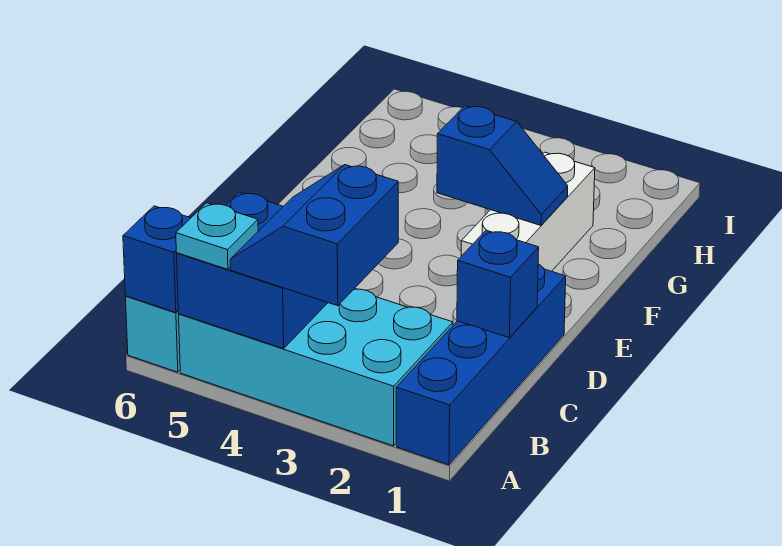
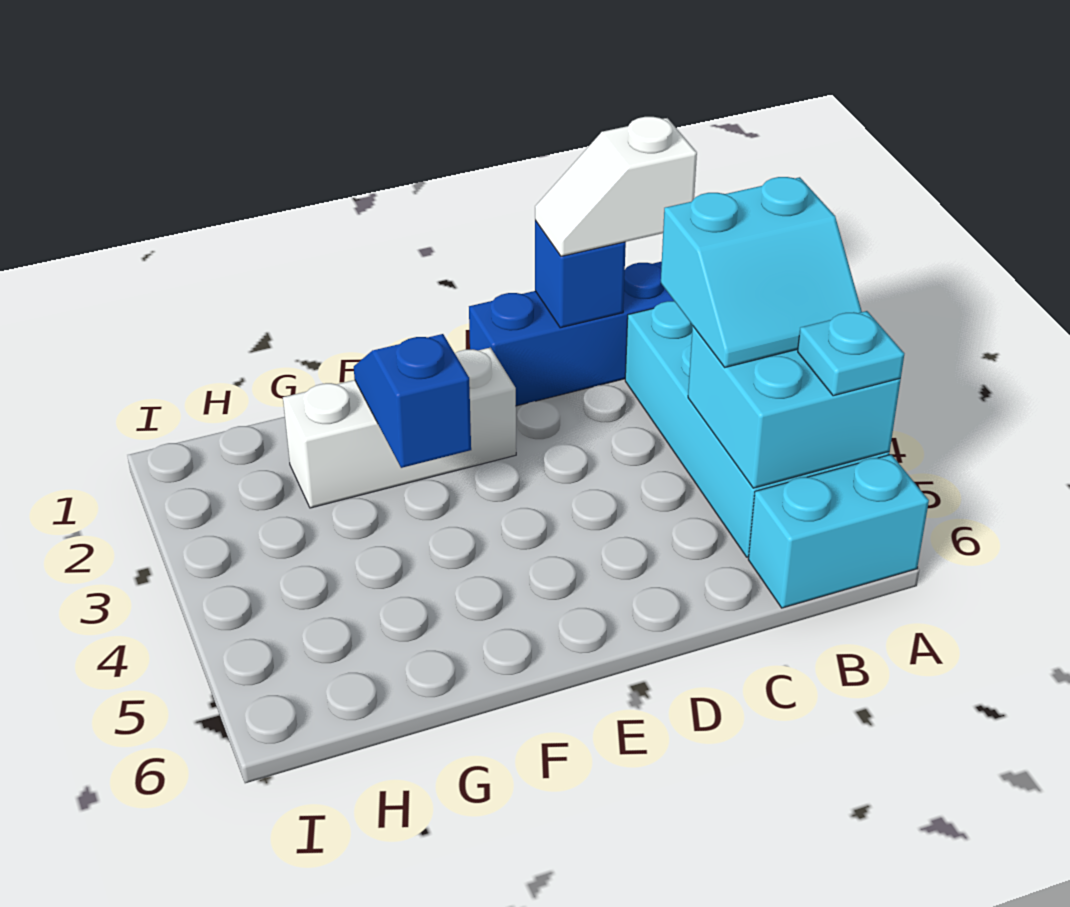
blue slope A3:B4 level 3 top 3 -> cyan slope A3:B4 level 3 top 3
blue brick A4:B5 level 2 -> cyan brick A4:B5 level 2
blue brick A6 level 2 -> none
none -> white slope B1:C1 level 3 top B

